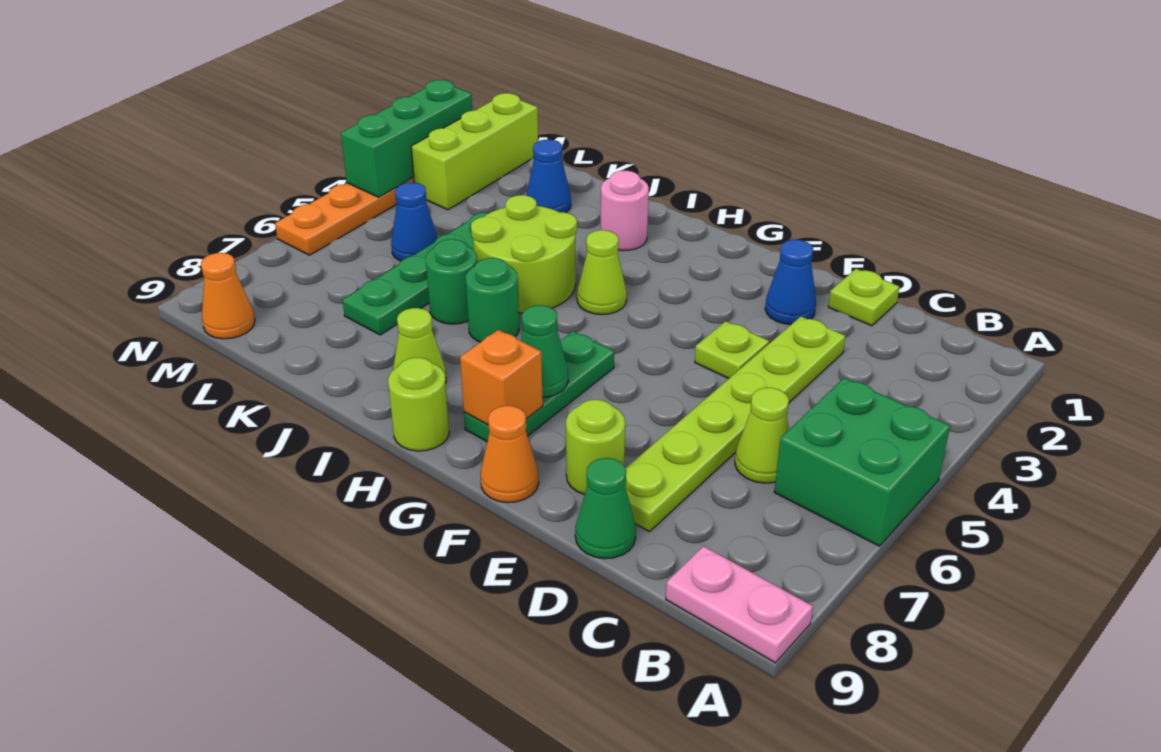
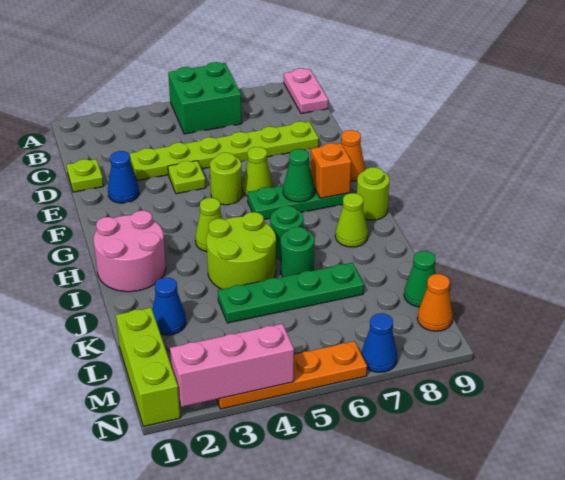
lime cone C6 level 1 -> lime cone F6 level 1
green cone D9 level 1 -> green cone L9 level 1
lime round brick E8 level 1 -> lime round brick F5 level 1
pink round brick I2 level 1 -> pink round brick H1:I2 level 1
blue cone L5 level 1 -> blue cone N7 level 1
lime brick M1:M3 level 1 -> lime brick L1:N1 level 1
green brick N2:N4 level 2 -> pink brick N2:N4 level 2

